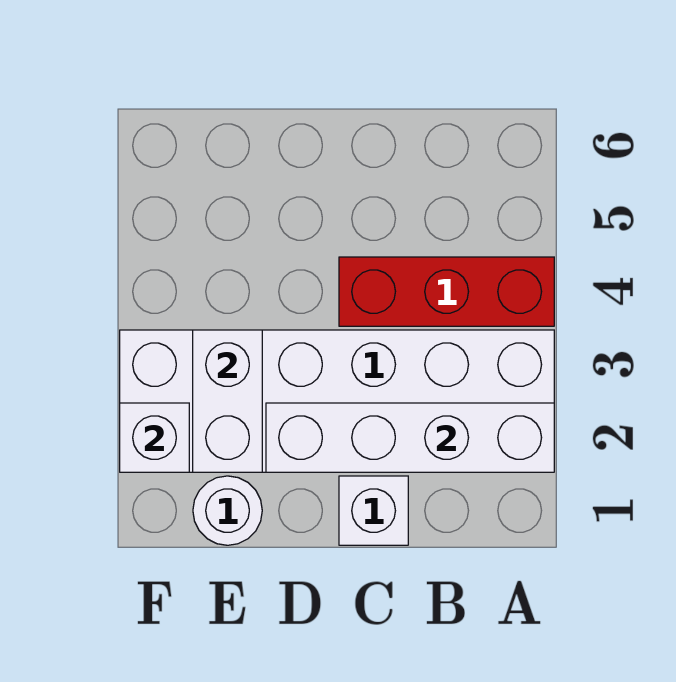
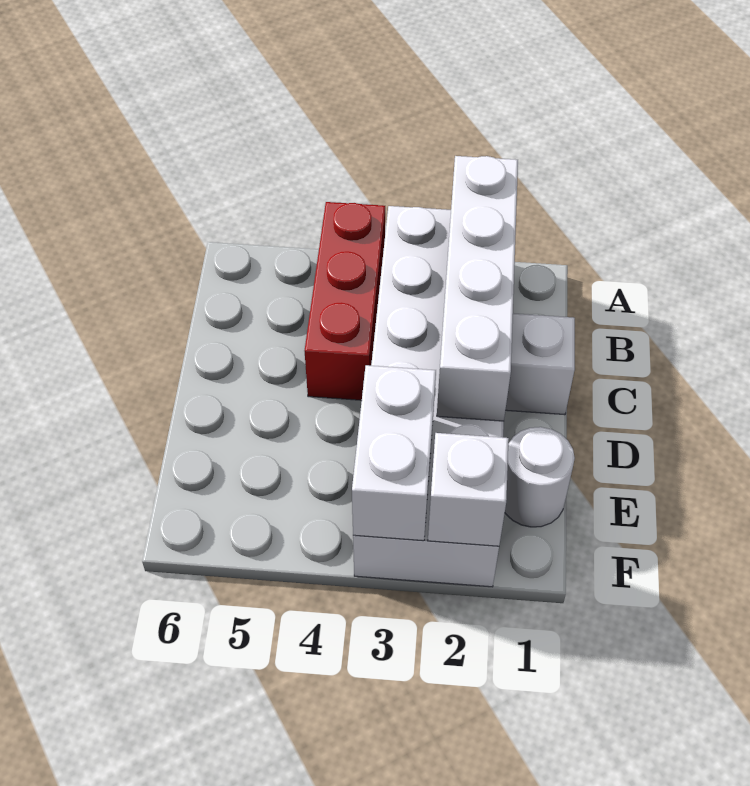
white brick E2:E3 level 2 -> white brick E3:F3 level 2

